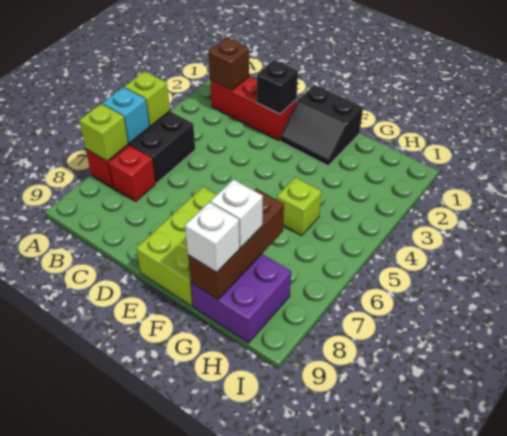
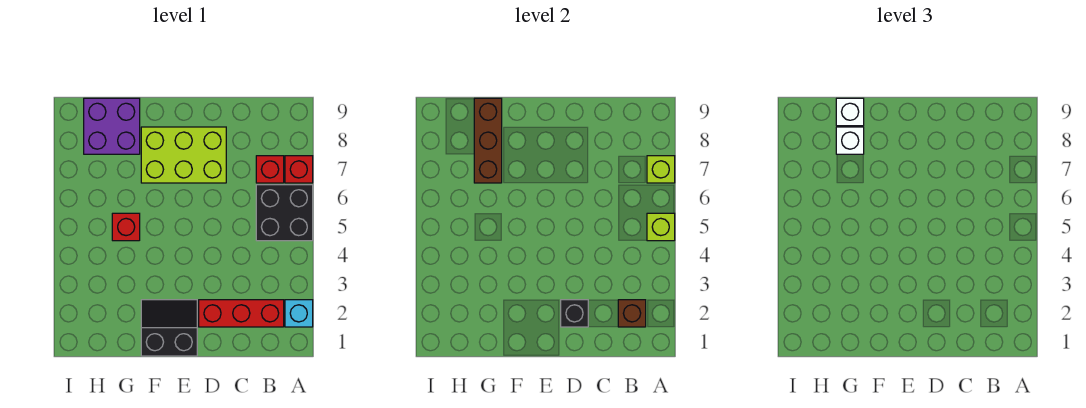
cyan brick A6 level 2 -> cyan brick A2 level 1
lime brick E7:F9 level 1 -> lime brick D7:F8 level 1
lime brick G5 level 1 -> red brick G5 level 1

